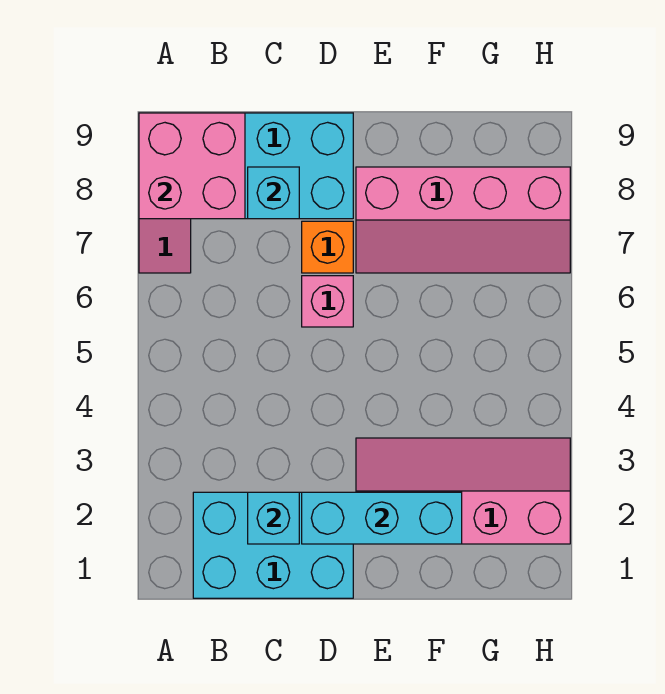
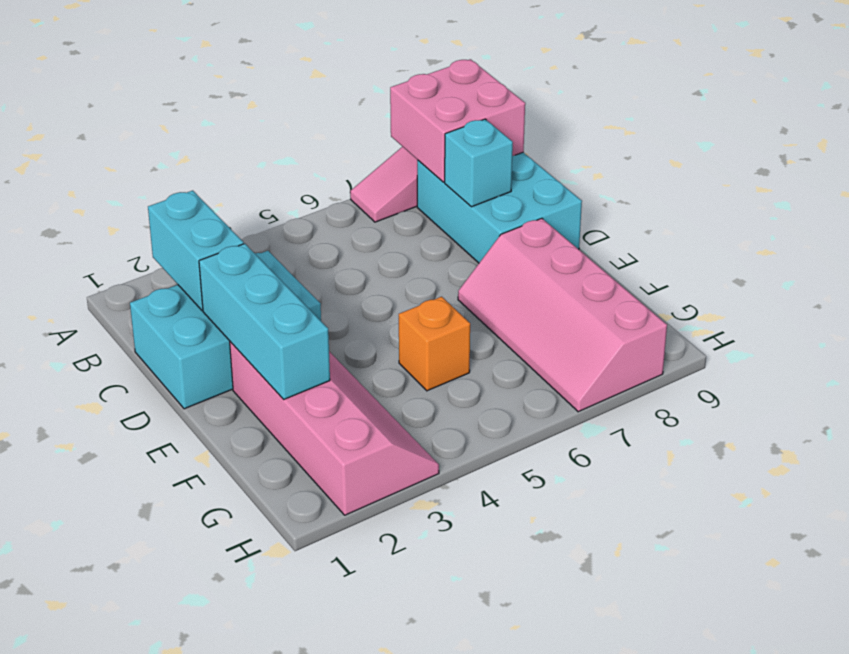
cyan brick B1:D2 level 1 -> cyan brick C1:D3 level 1
cyan brick C2 level 2 -> cyan brick B2:C2 level 2
pink brick D6 level 1 -> none
orange brick D7 level 1 -> orange brick F5 level 1

